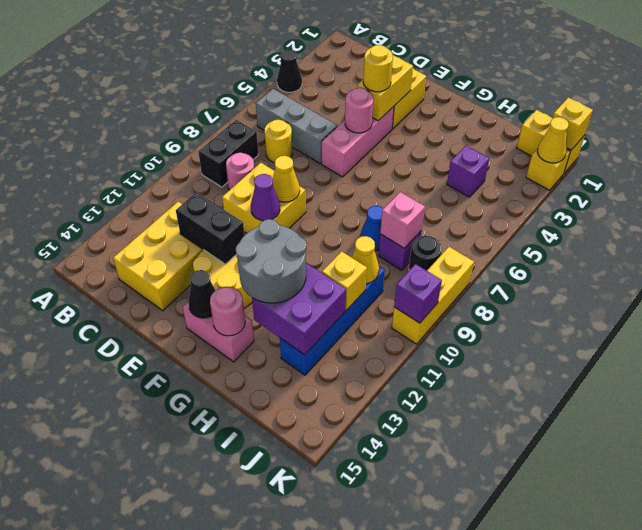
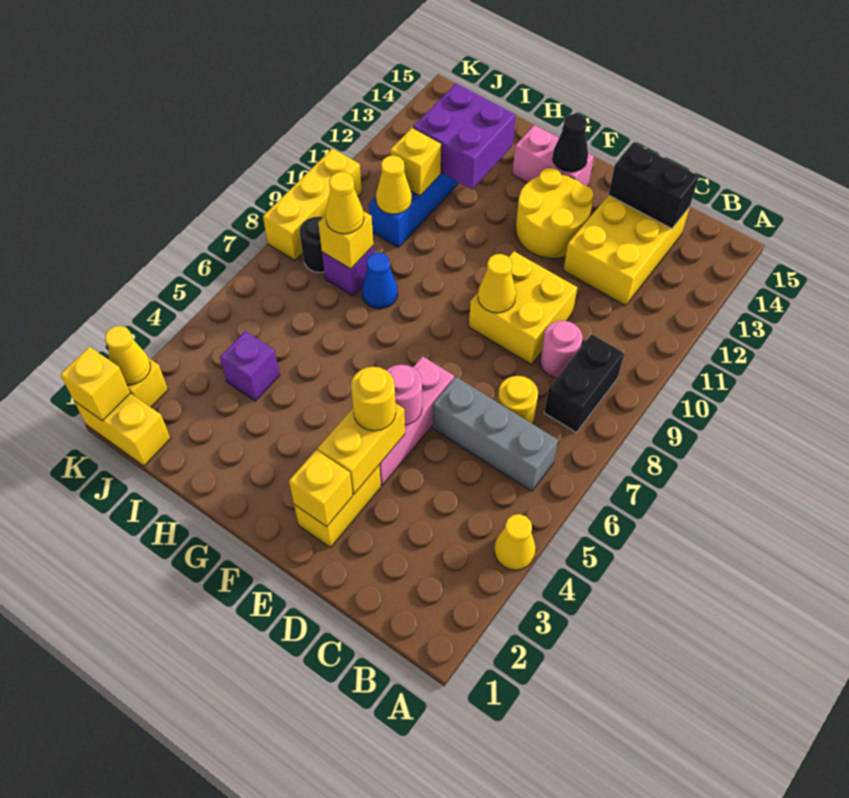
black cone A4 level 1 -> yellow cone A4 level 1
black brick D12:E12 level 2 -> black brick C14:D14 level 2
none -> yellow brick E2 level 2
purple cone E10 level 2 -> none
grey round brick G12:H13 level 3 -> none
pink round brick G14 level 2 -> none
pink brick I8 level 2 -> yellow brick I8 level 2
none -> yellow cone I8 level 3
purple brick K10 level 2 -> none

